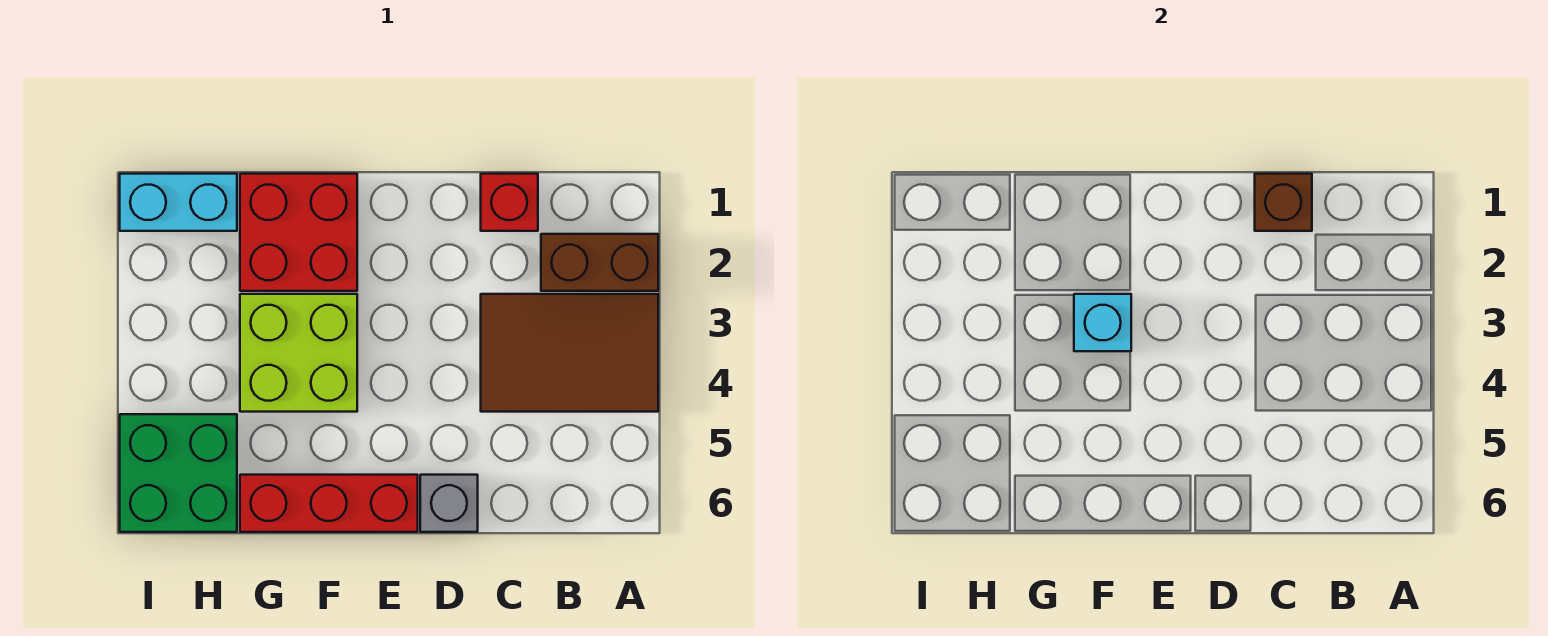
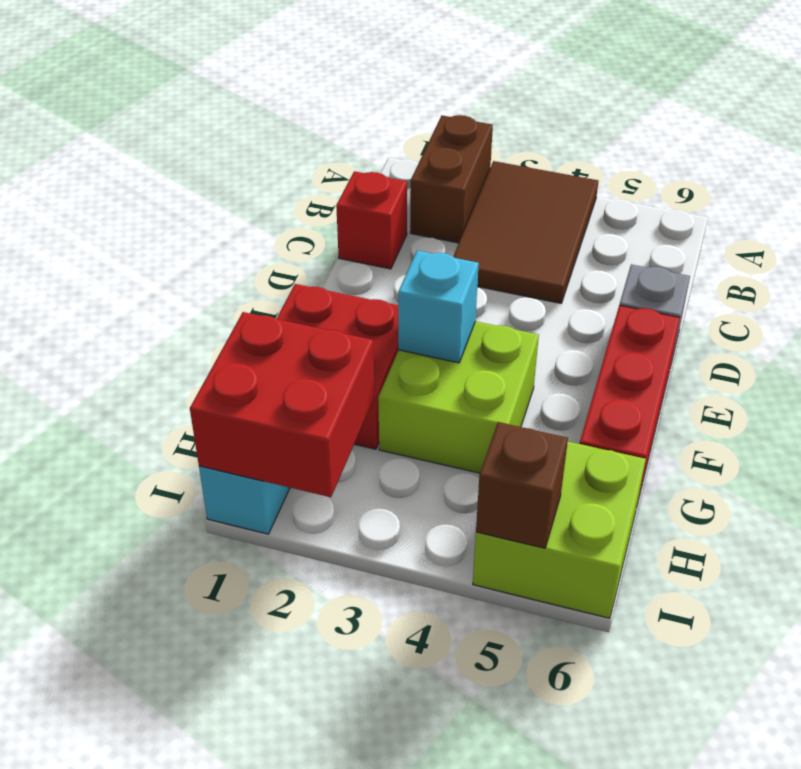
brown brick C1 level 2 -> brown brick I5 level 2
none -> red brick H1:I2 level 2
green brick H5:I6 level 1 -> lime brick H5:I6 level 1

